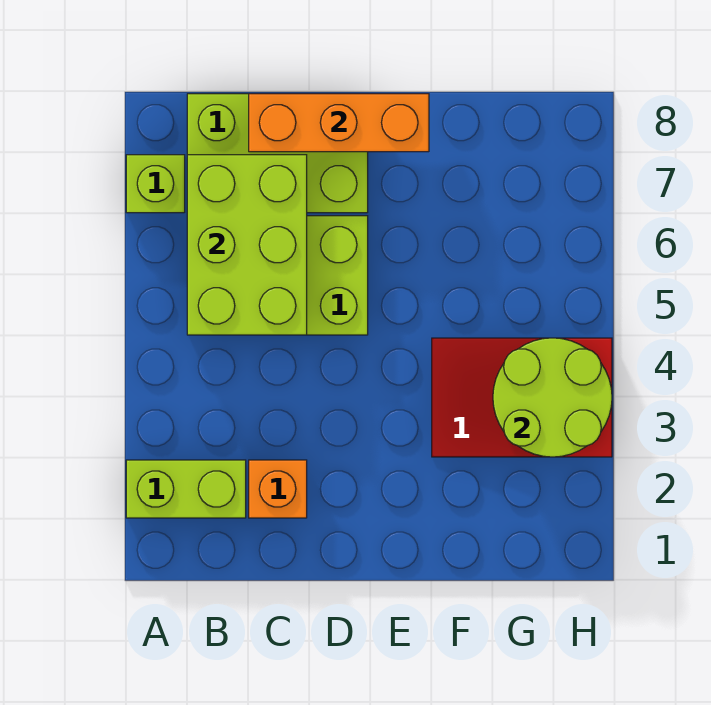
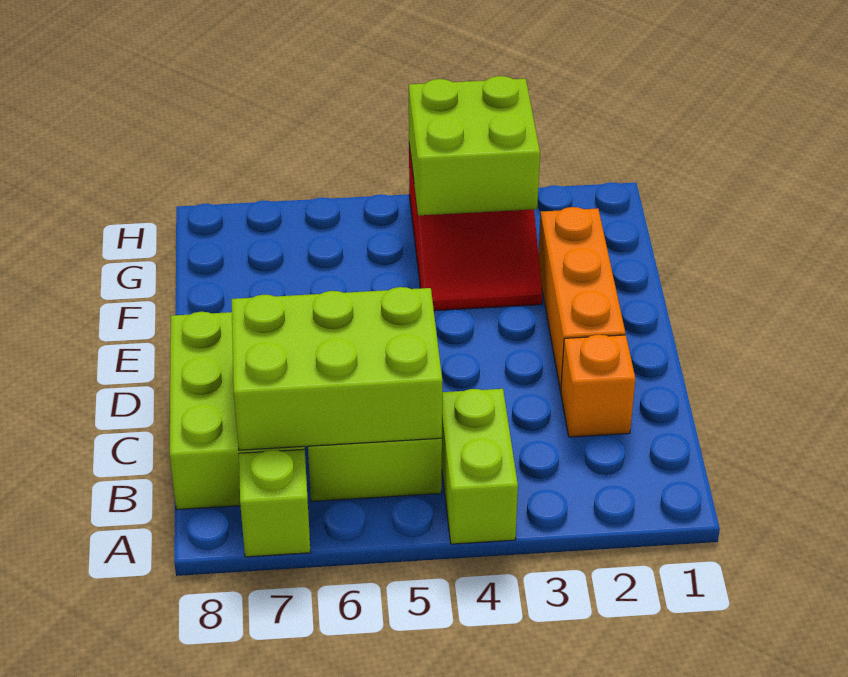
lime brick A2:B2 level 1 -> lime brick A4:B4 level 1
orange brick C8:E8 level 2 -> orange brick D2:F2 level 1
lime round brick G3:H4 level 2 -> lime brick G3:H4 level 2

